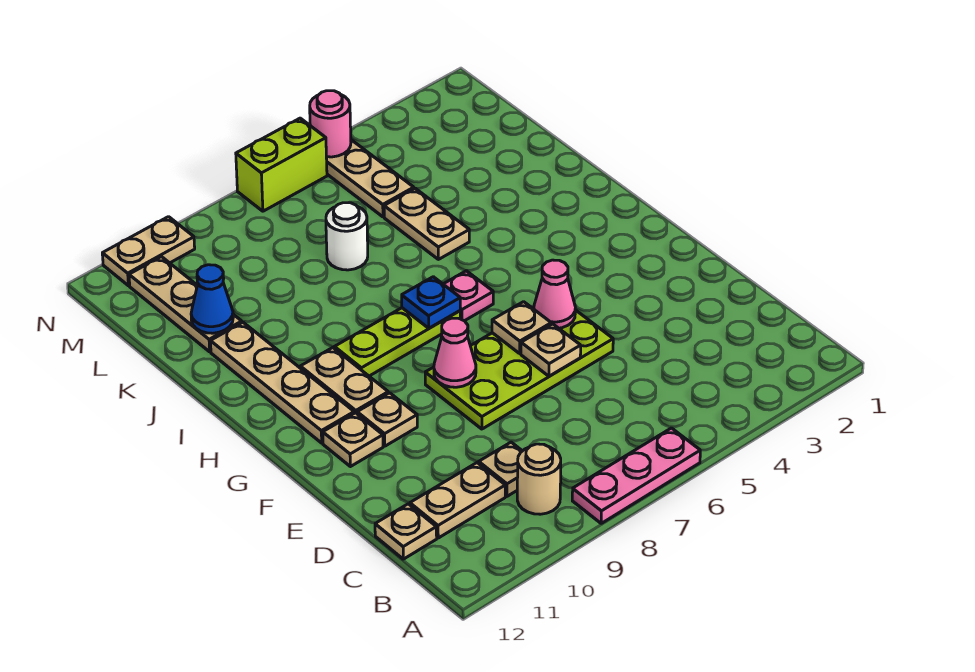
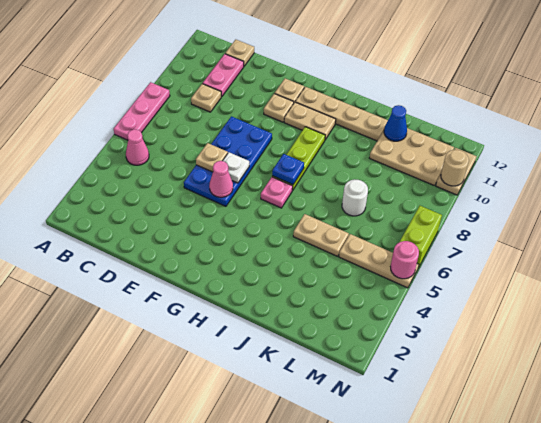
tan round brick B9 level 1 -> tan round brick N10 level 2
tan plate C10:C11 level 1 -> pink plate C10:C11 level 1
lime plate E5:F8 level 1 -> blue plate E5:F8 level 1
tan plate F6 level 2 -> white plate F6 level 2
pink cone F8 level 2 -> pink cone B5 level 1
tan plate K11:M11 level 1 -> tan plate K10:M11 level 1

